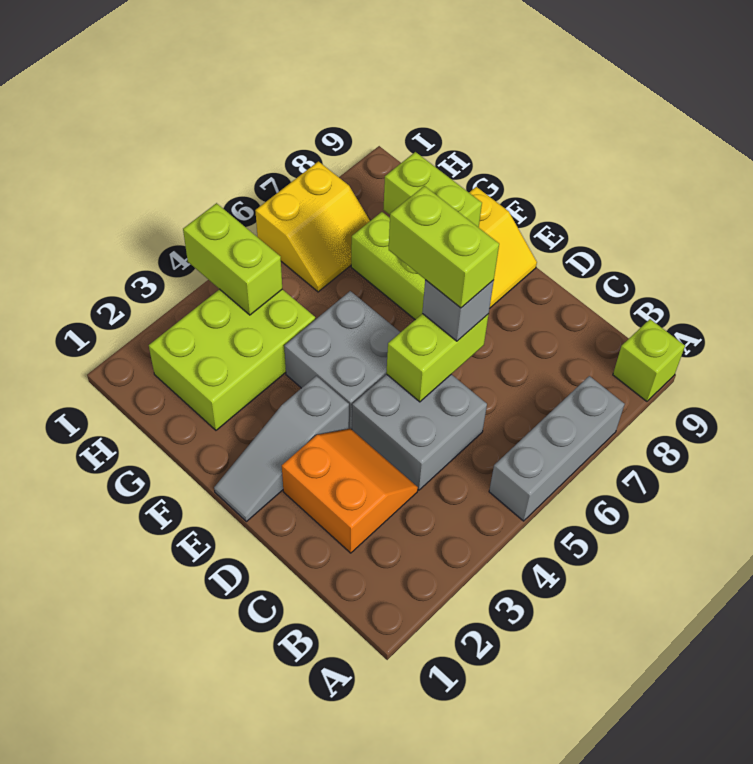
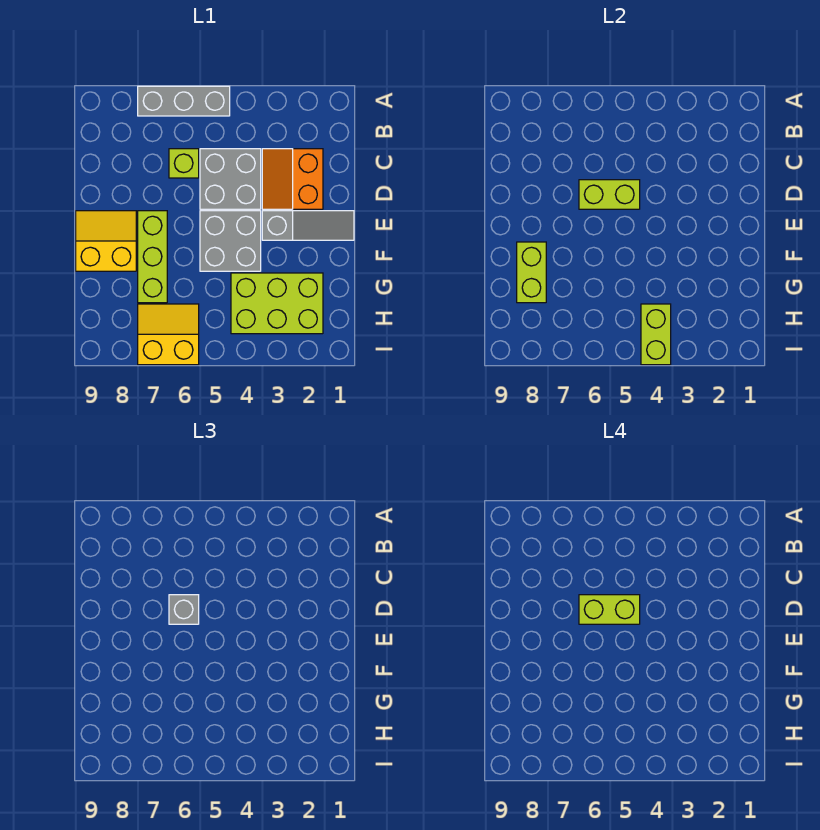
lime brick A9 level 1 -> lime brick C6 level 1
lime brick D6:E6 level 4 -> lime brick D5:D6 level 4

